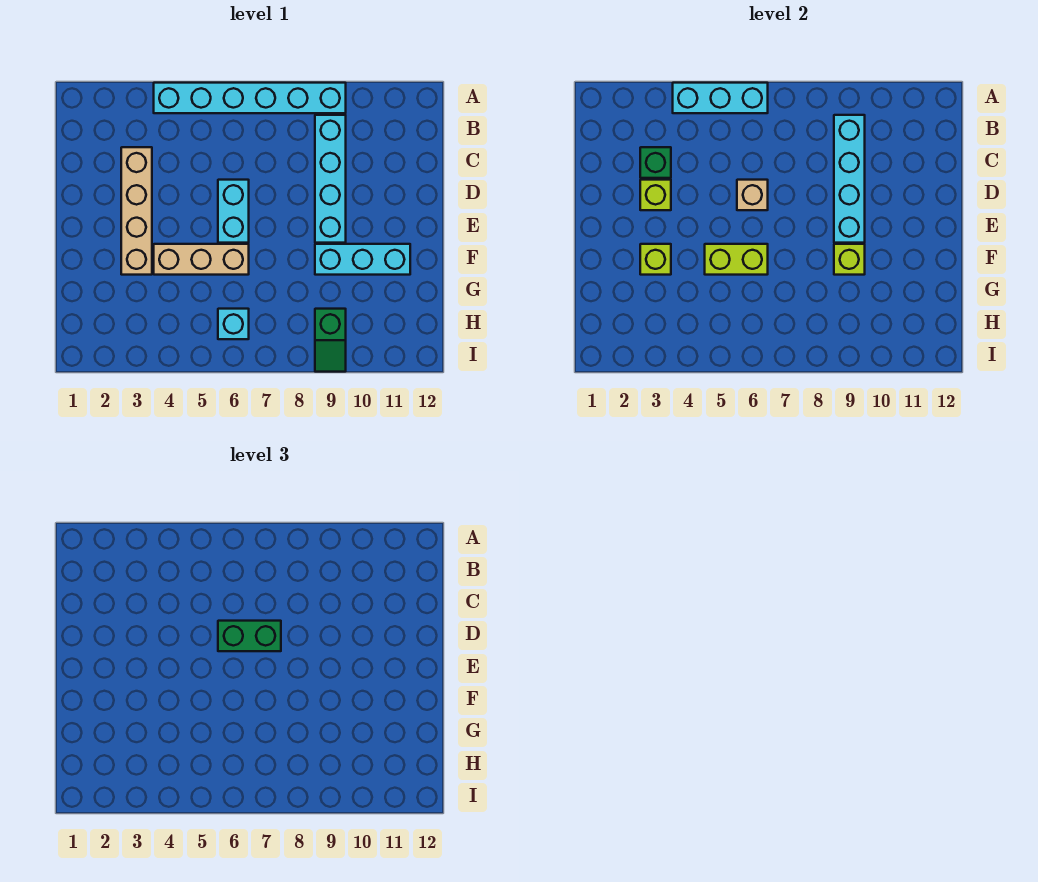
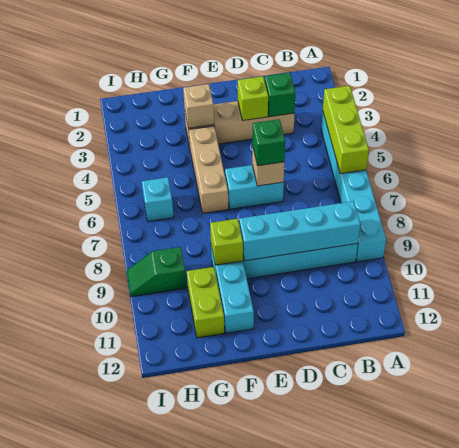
cyan brick A4:A6 level 2 -> lime brick A4:A6 level 2
green brick D6:D7 level 3 -> green brick D6 level 3
lime brick F3 level 2 -> tan brick F3 level 2
lime brick F5:F6 level 2 -> lime brick G10:G11 level 1

